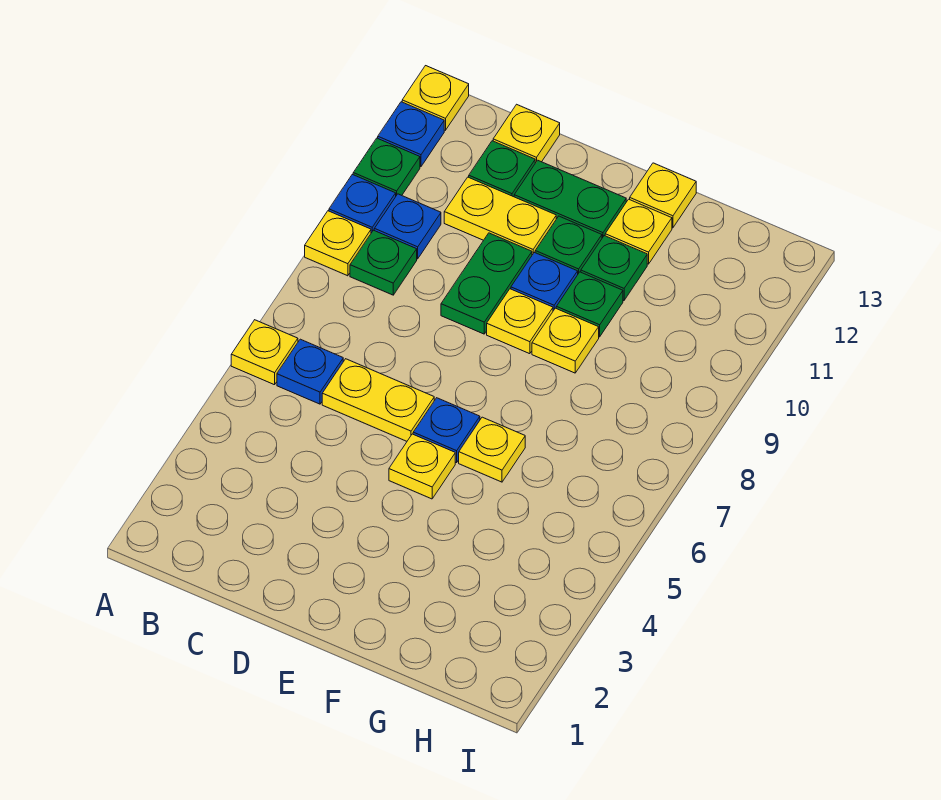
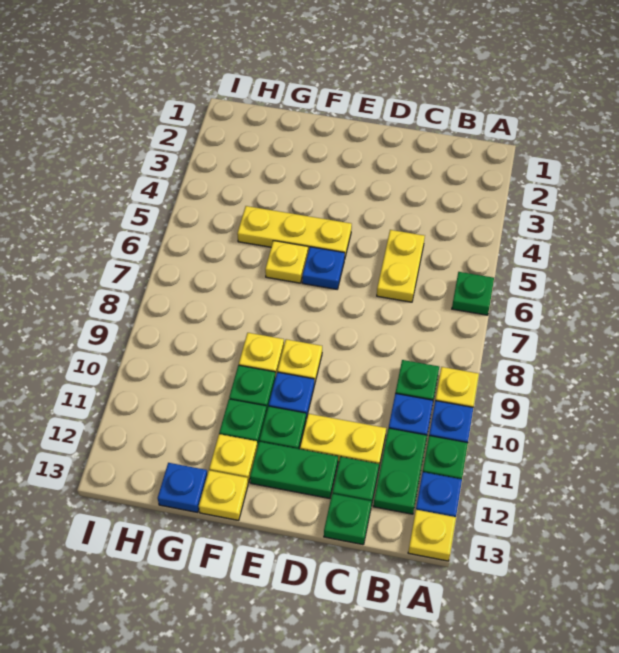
yellow plate A6 level 1 -> green plate A6 level 1
blue plate B6 level 1 -> blue plate G13 level 1
yellow plate C6:D6 level 1 -> yellow plate C5:C6 level 1
yellow plate C13 level 1 -> green plate C13 level 1
green plate D9:D10 level 1 -> green plate B11:B12 level 1
yellow plate E5 level 1 -> yellow plate E5:G5 level 1

